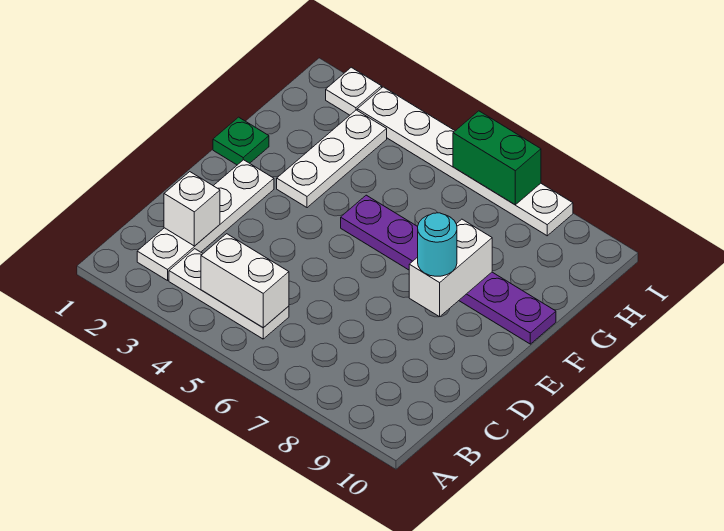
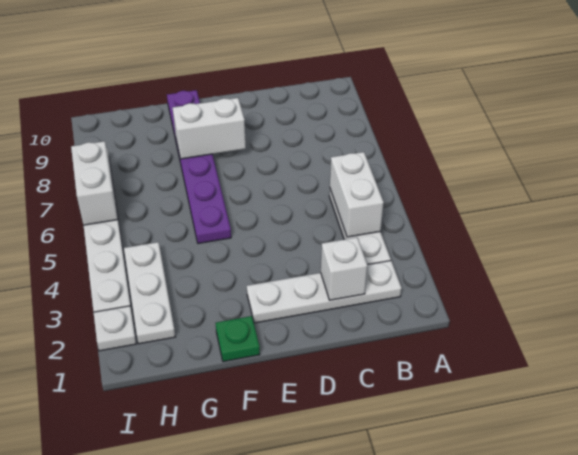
cyan round brick E8 level 3 -> none
white plate F3:H3 level 1 -> white plate H2:H4 level 1
green brick I6:I7 level 2 -> white brick I6:I7 level 2

